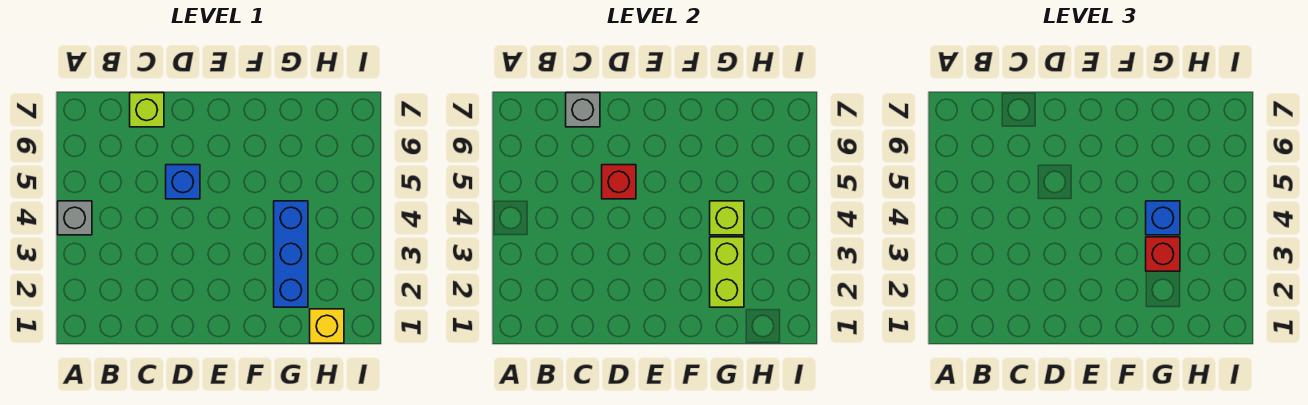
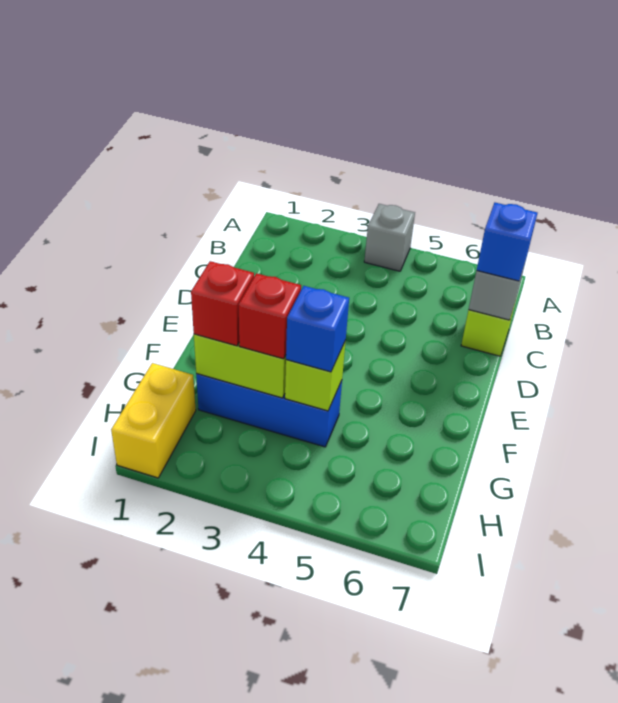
blue brick D5 level 1 -> blue brick C7 level 3
red brick D5 level 2 -> red brick G2 level 3
yellow brick H1 level 1 -> yellow brick H1:I1 level 1

